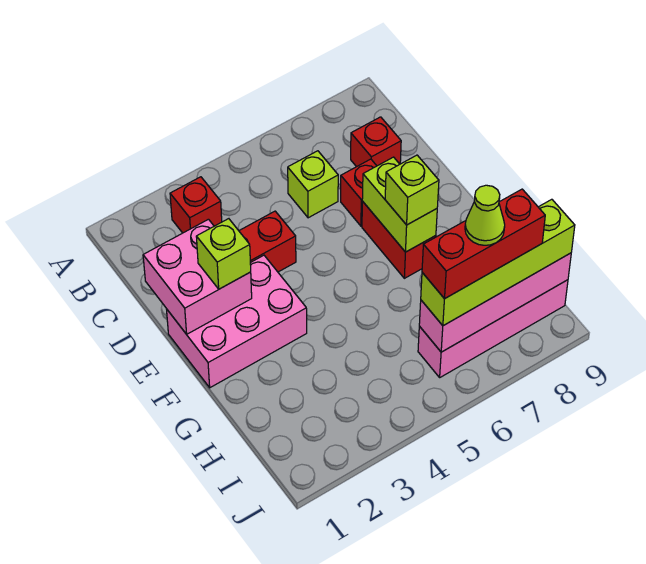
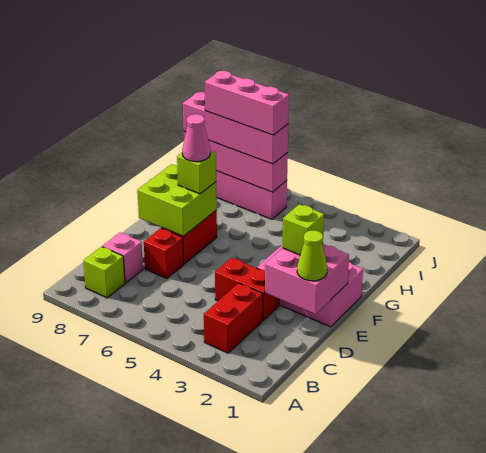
red brick B3 level 1 -> red brick B3:C3 level 1
lime brick C6 level 1 -> lime brick B8 level 1
red brick C8 level 1 -> pink brick C8 level 1
lime brick E7:F7 level 2 -> lime brick E7:F8 level 2
none -> pink cone F7 level 4
lime brick I6:I9 level 3 -> pink brick I6:I9 level 3
red brick I6:I8 level 4 -> pink brick I6:I8 level 4
lime cone I7 level 5 -> lime cone D1 level 3

